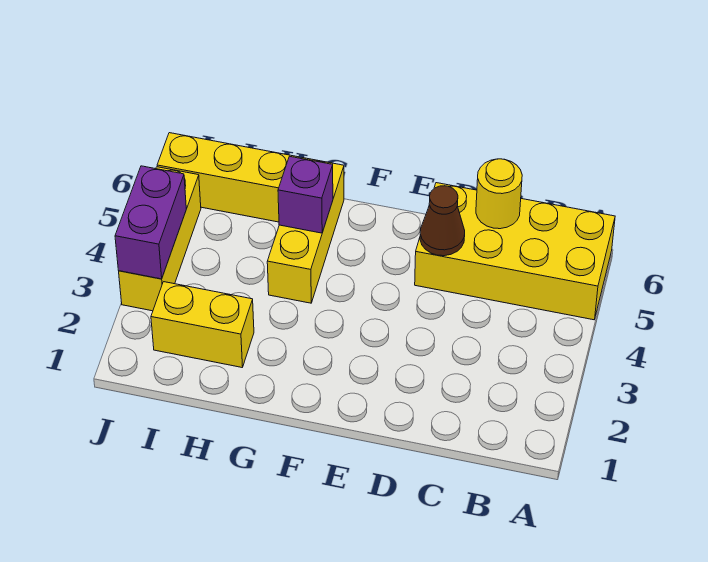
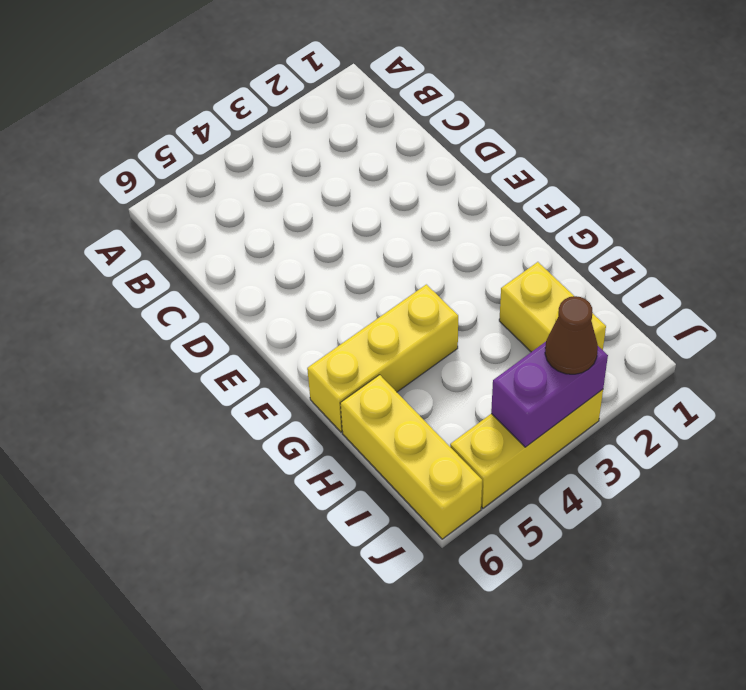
yellow brick A5:D6 level 1 -> none
yellow round brick C6 level 2 -> none
brown cone D5 level 2 -> brown cone J3 level 3
purple brick G5 level 2 -> none

